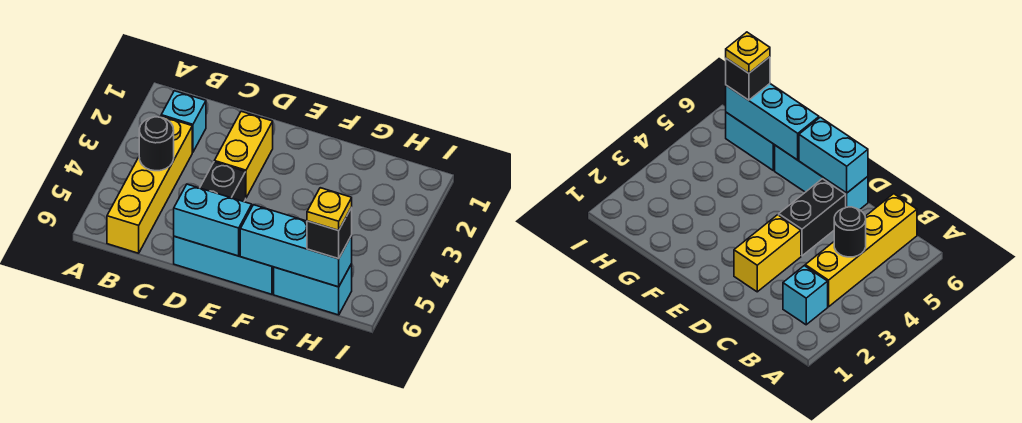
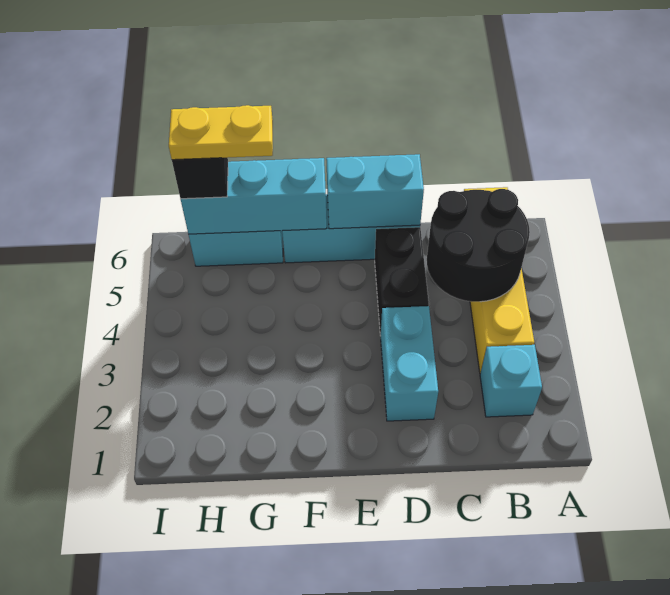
black round brick B4 level 2 -> black round brick B4:C5 level 2
yellow brick D2:D3 level 1 -> cyan brick D2:D3 level 1
yellow plate H6 level 4 -> yellow plate G6:H6 level 4

